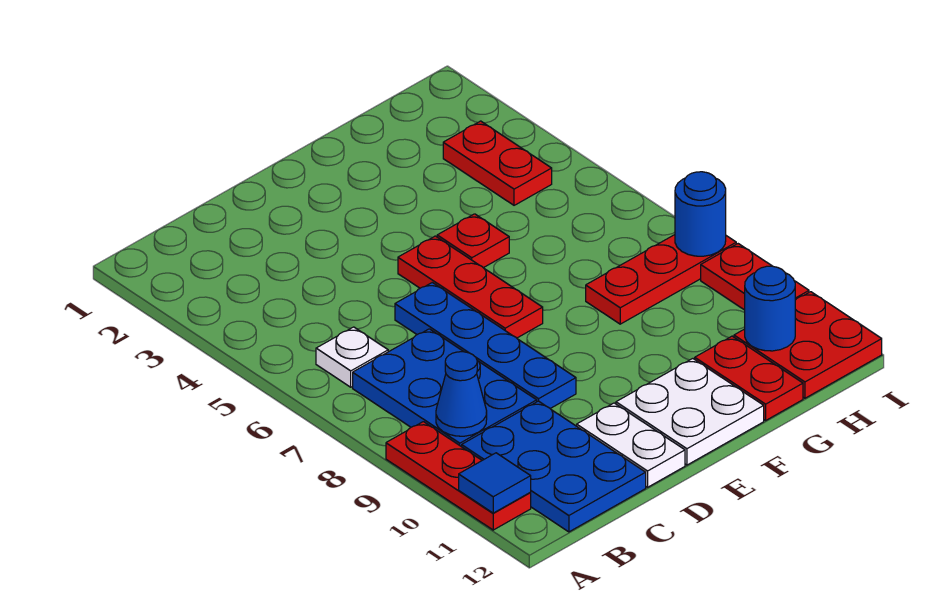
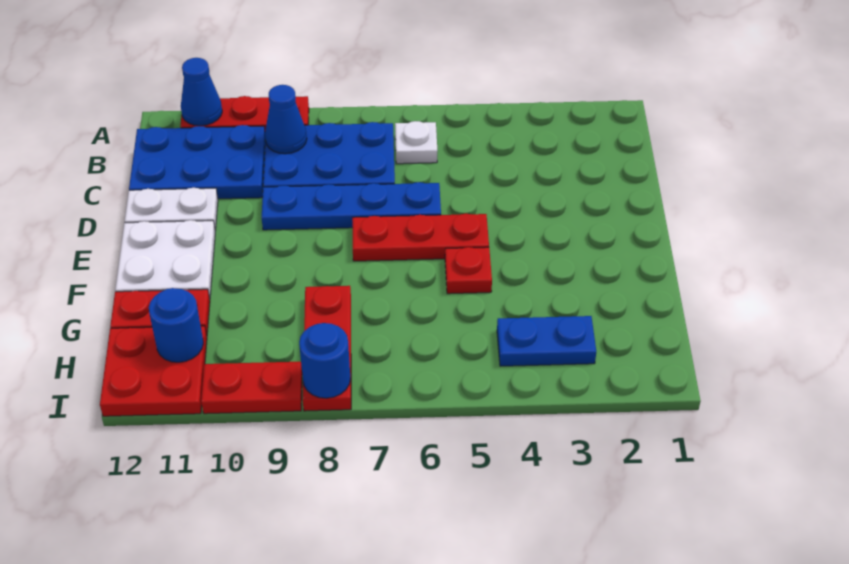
blue tile A11 level 2 -> blue cone A11 level 2
red plate H3:H4 level 1 -> blue plate H3:H4 level 1

